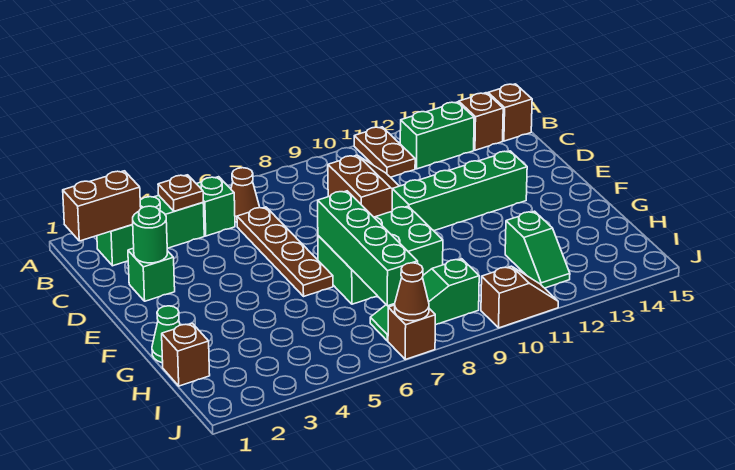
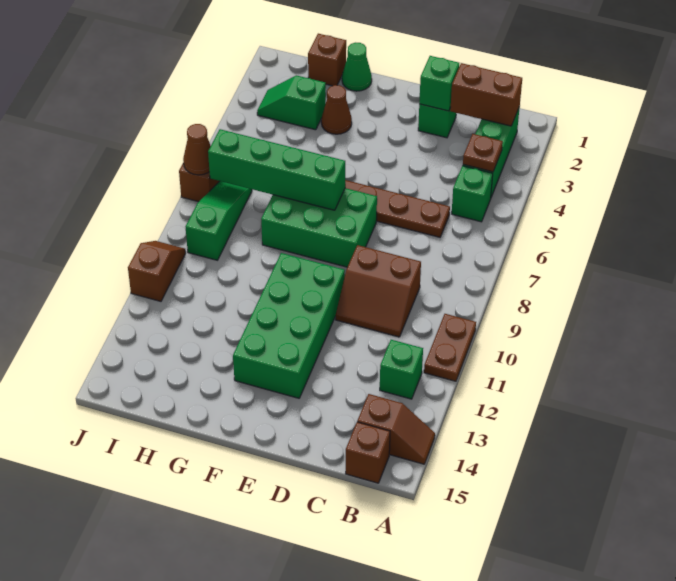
brown plate A11:B11 level 1 -> brown plate A10:A11 level 1
brown brick B1:B2 level 2 -> brown brick B2:C2 level 2
brown cone B6 level 1 -> brown cone G3 level 1
green brick B12:B13 level 1 -> green brick B12 level 1
green round brick D2 level 2 -> green brick D2 level 2
green brick E10:E13 level 1 -> green brick E10:F13 level 1
green brick F7:G9 level 1 -> green brick E7:G8 level 1
green slope H12:I12 level 1 top H -> green slope H3:I3 level 1 top H
brown slope J10:J11 level 1 top 10 -> brown slope J10:J11 level 1 top 11

